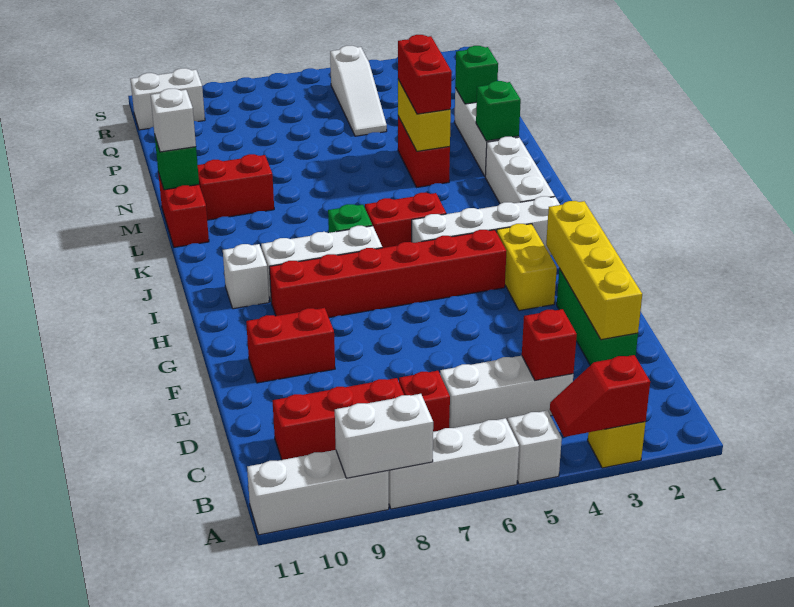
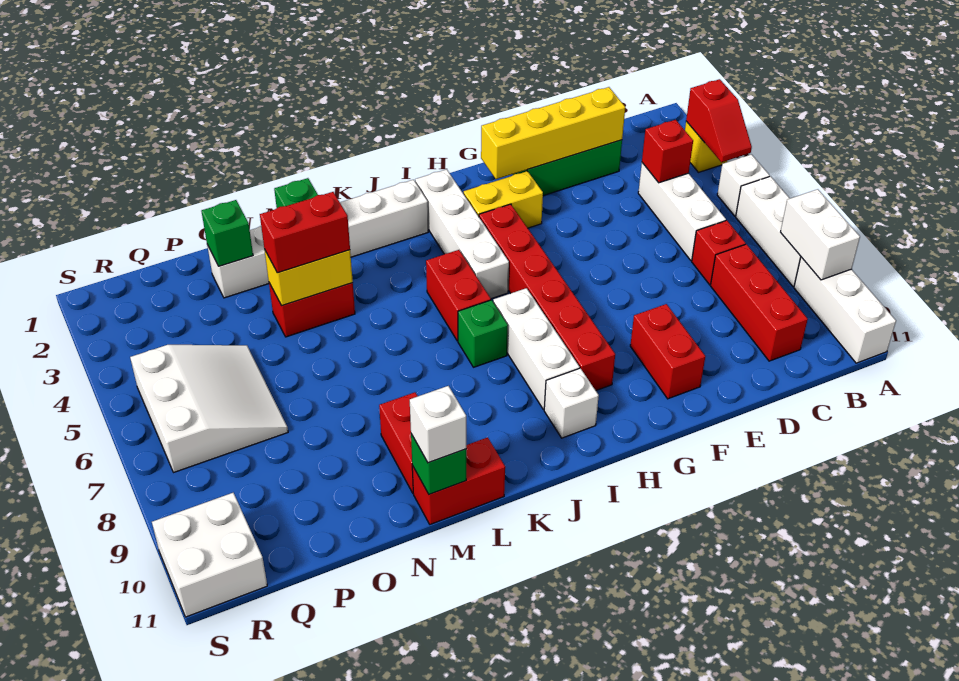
white slope P5:R5 level 1 top R -> white slope P5:R7 level 1 top R
white brick R10:R11 level 1 -> white brick R10:S11 level 1

